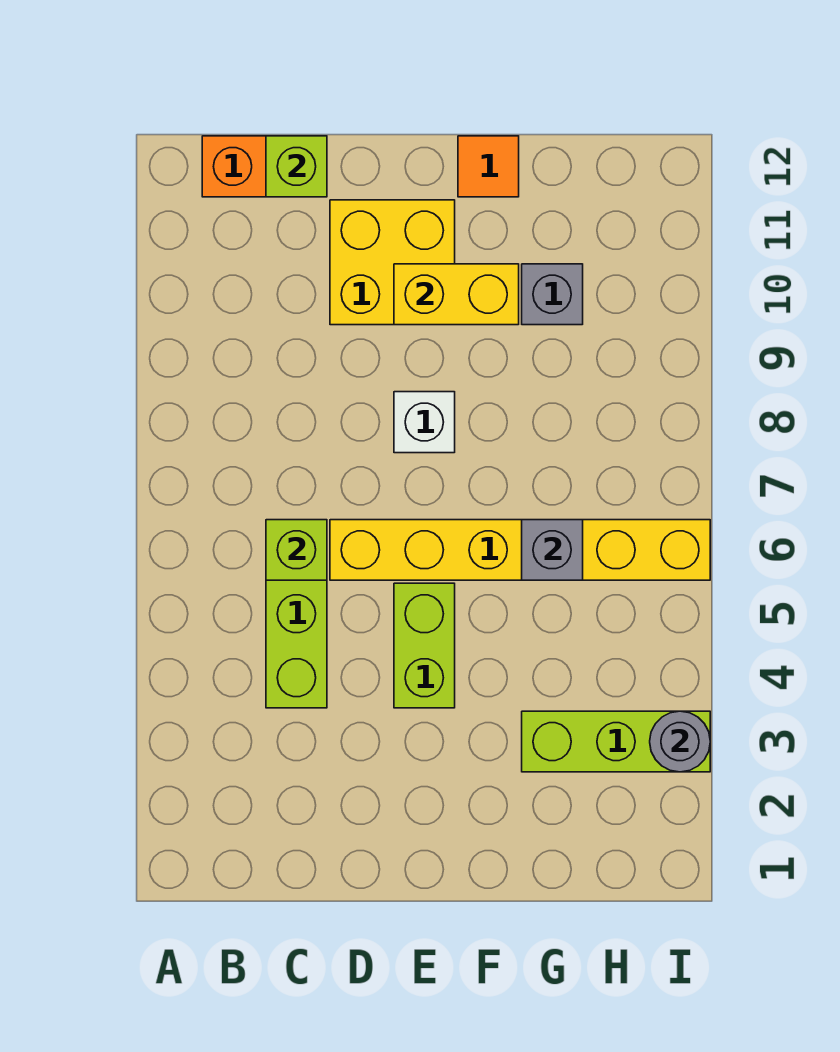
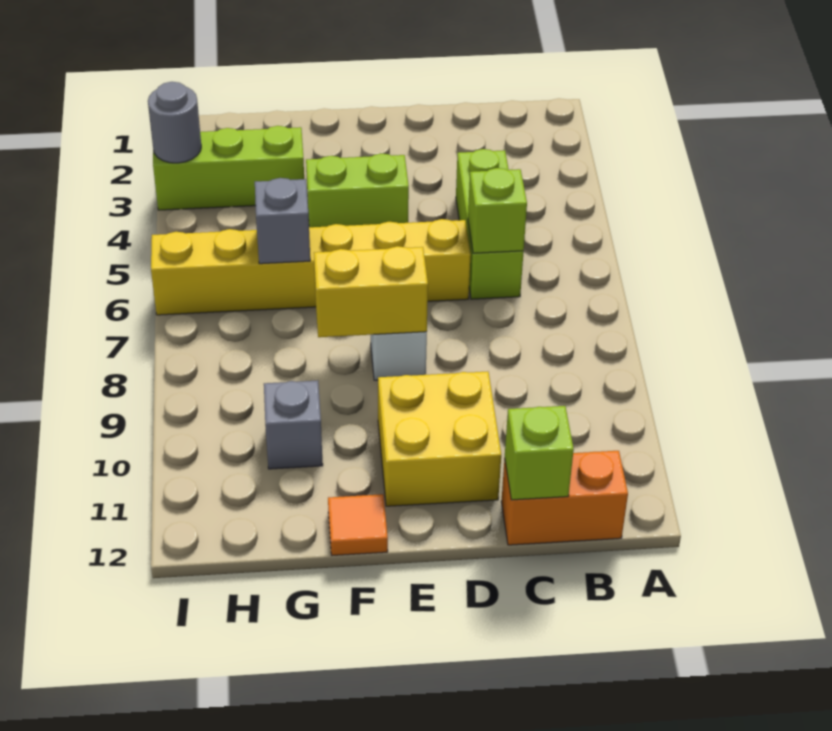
lime brick E4:E5 level 1 -> lime brick E4:F4 level 1
yellow brick E10:F10 level 2 -> yellow brick E8:F8 level 2

